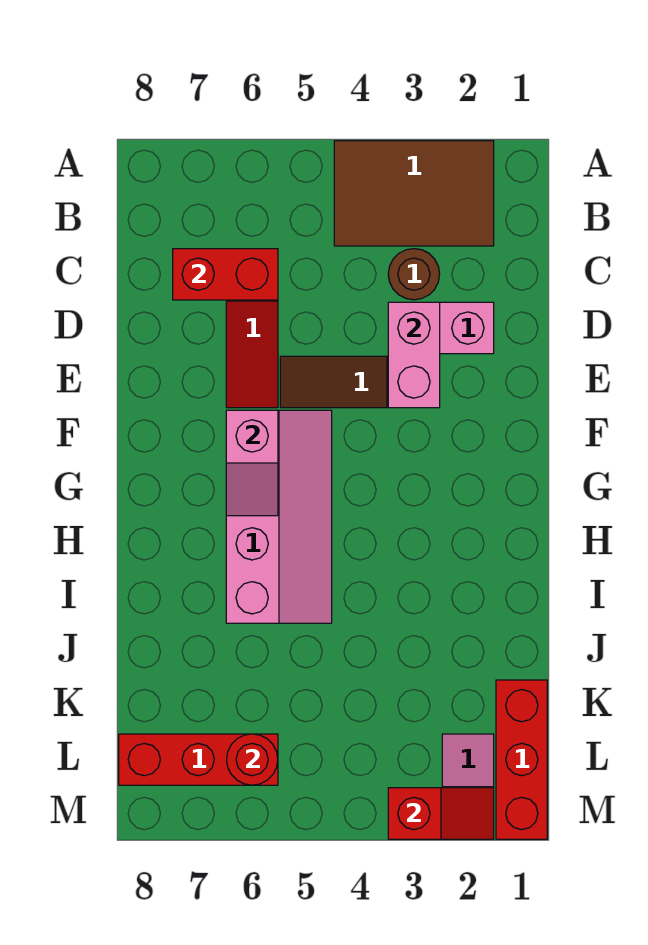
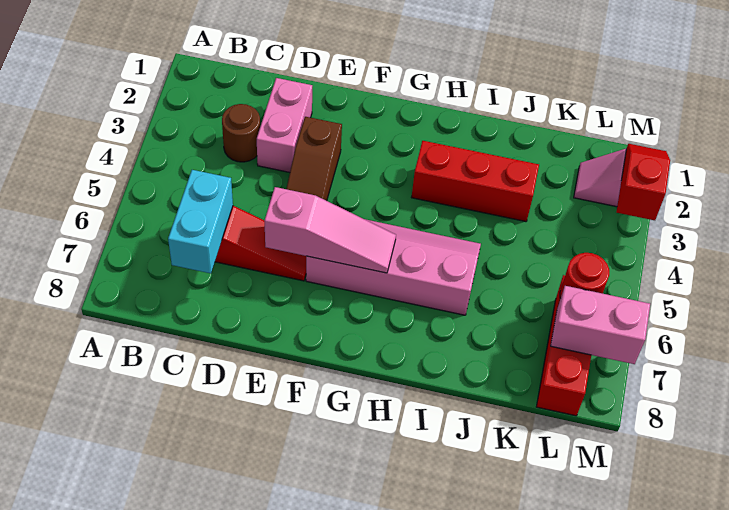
brown tile A2:B4 level 1 -> none
red brick C6:C7 level 2 -> cyan brick C6:C7 level 2
pink brick D3:E3 level 2 -> pink brick L7:M7 level 2
pink slope F6:G6 level 2 top F -> pink slope E6:G6 level 2 top E
red brick K1:M1 level 1 -> red brick H3:J3 level 1

